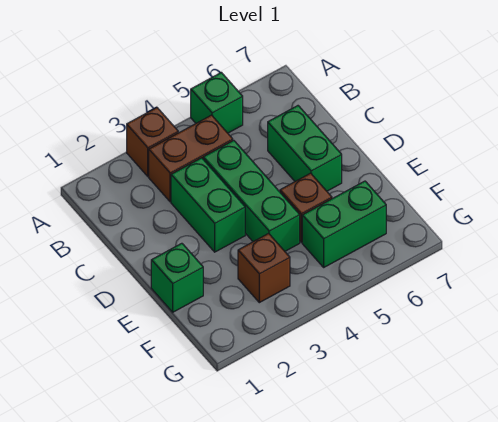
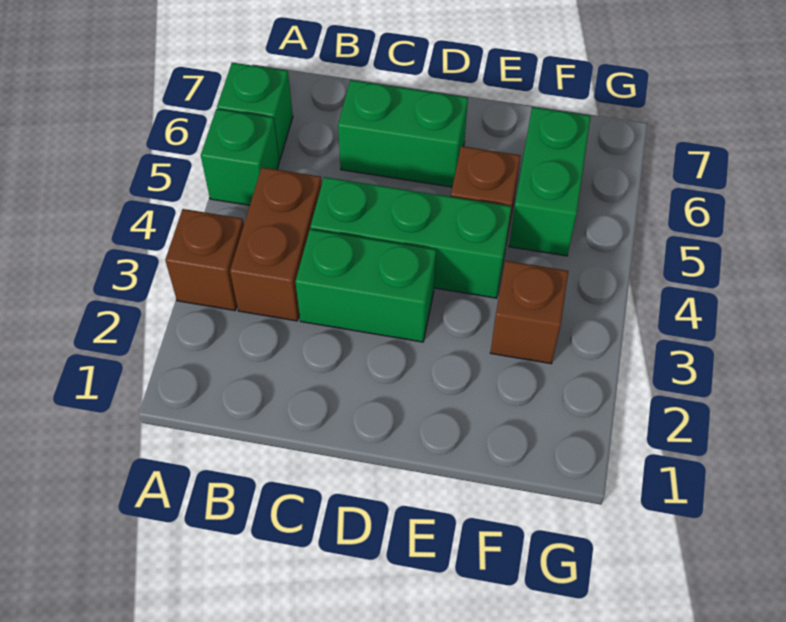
green brick E1 level 1 -> green brick A6 level 1

